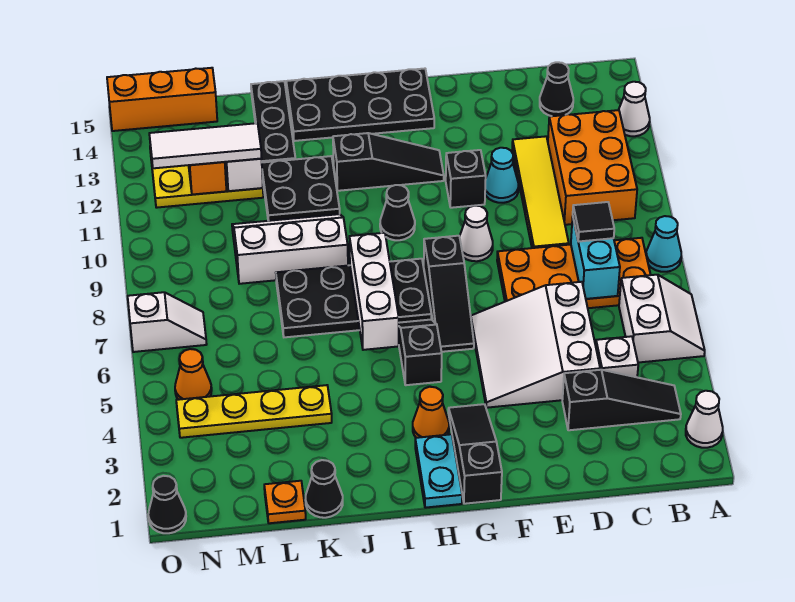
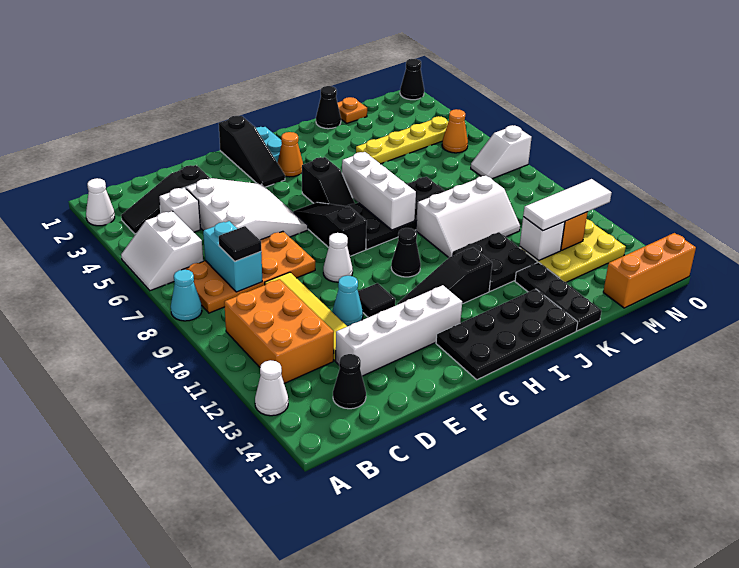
none -> white brick D13:G13 level 1
black brick F11 level 1 -> black tile F11 level 1

